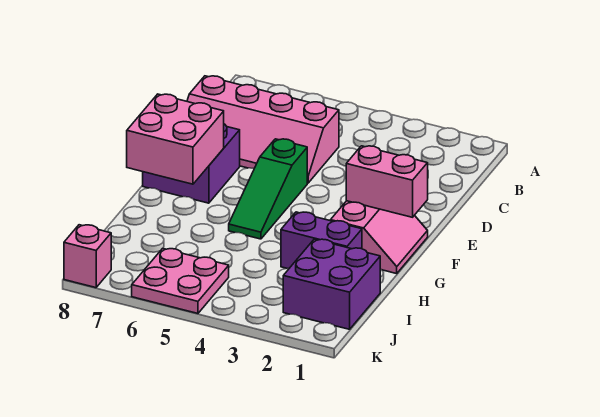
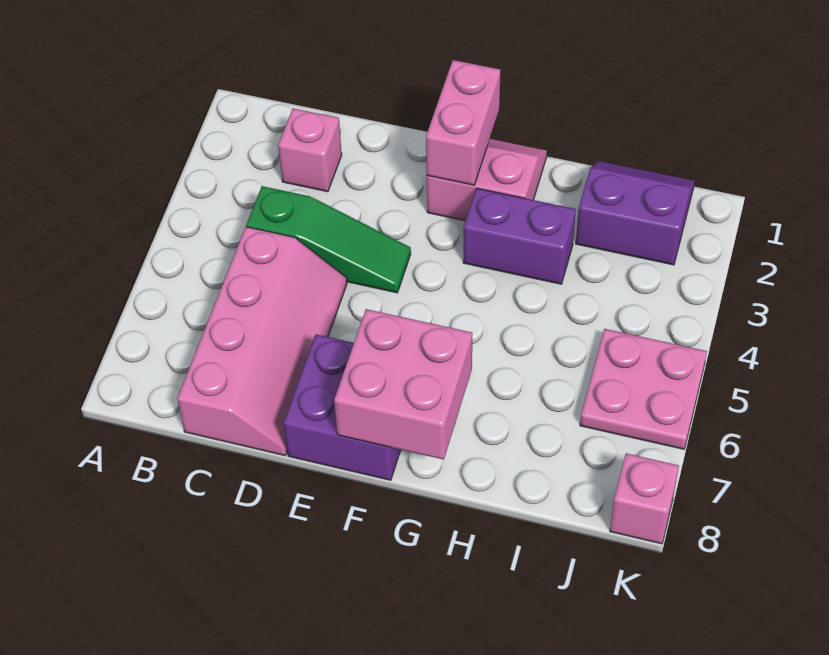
none -> pink brick C2 level 1
green slope E5:G5 level 1 top E -> green slope C4:E4 level 1 top C
purple brick H2:H3 level 1 -> purple brick G3:H3 level 1
purple brick I1:J2 level 1 -> purple slope I1:J2 level 1 top 2

